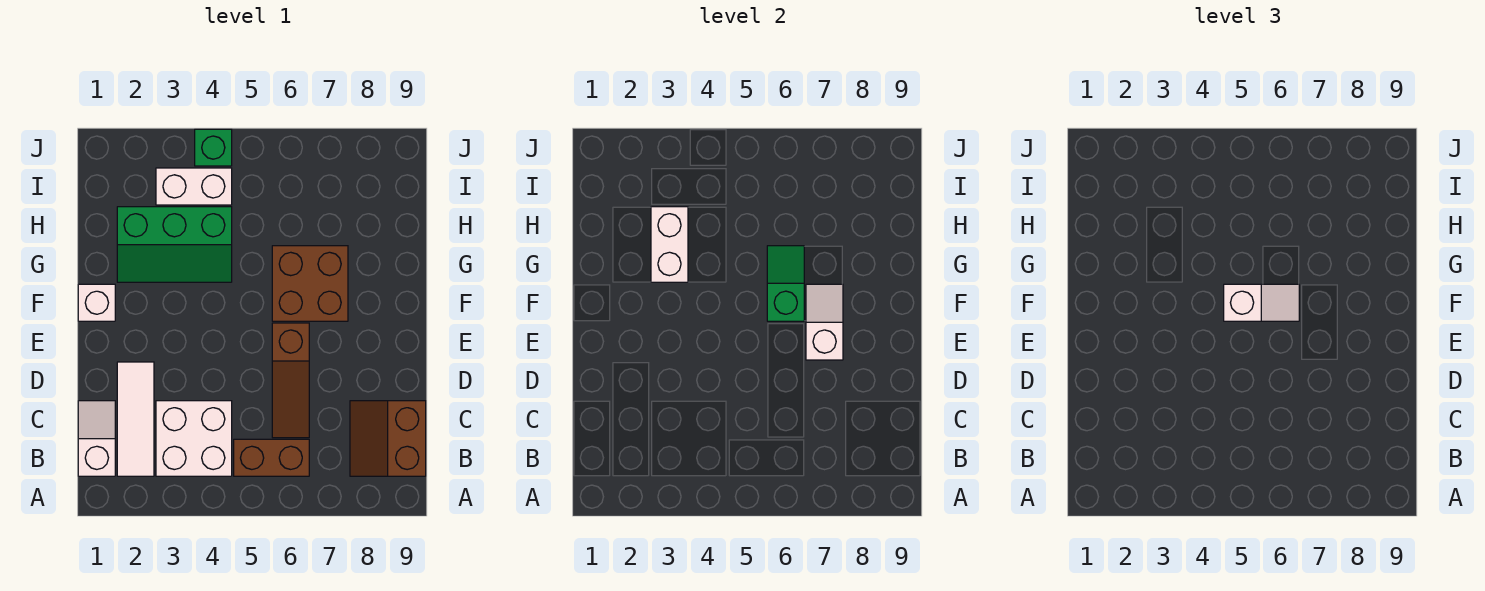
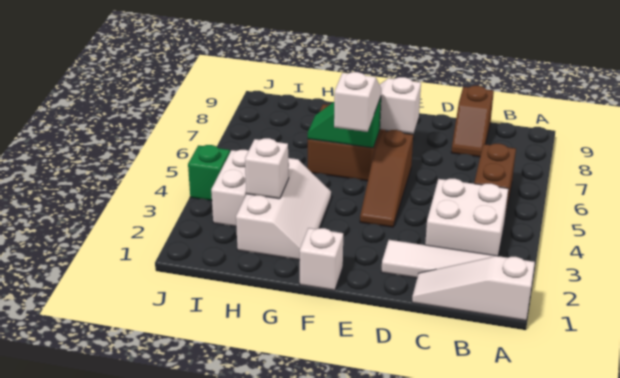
white slope B1:C1 level 1 top B -> white slope A1:C1 level 1 top A
brown slope B8:C9 level 1 top 9 -> brown slope C8:C9 level 1 top 9
brown slope C6:E6 level 1 top E -> brown slope E4:E6 level 1 top 6
green slope G2:H4 level 1 top H -> white slope G2:H4 level 1 top H
white brick G3:H3 level 2 -> white brick H3 level 2

